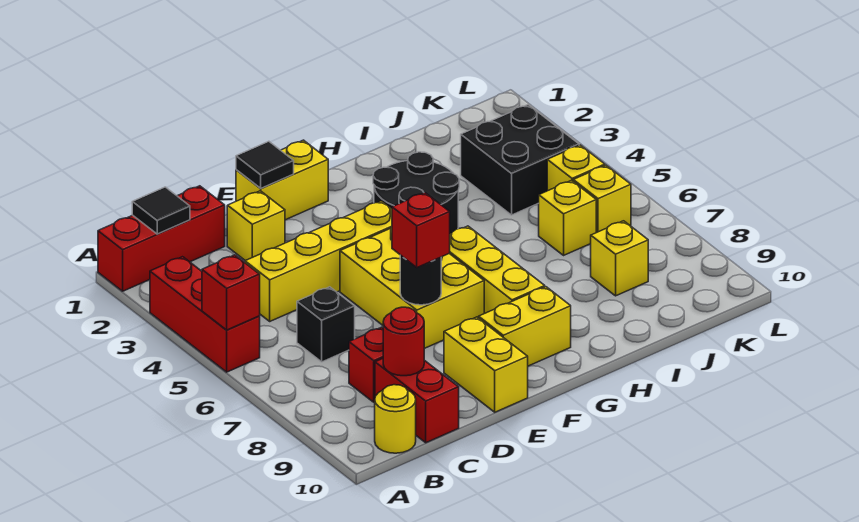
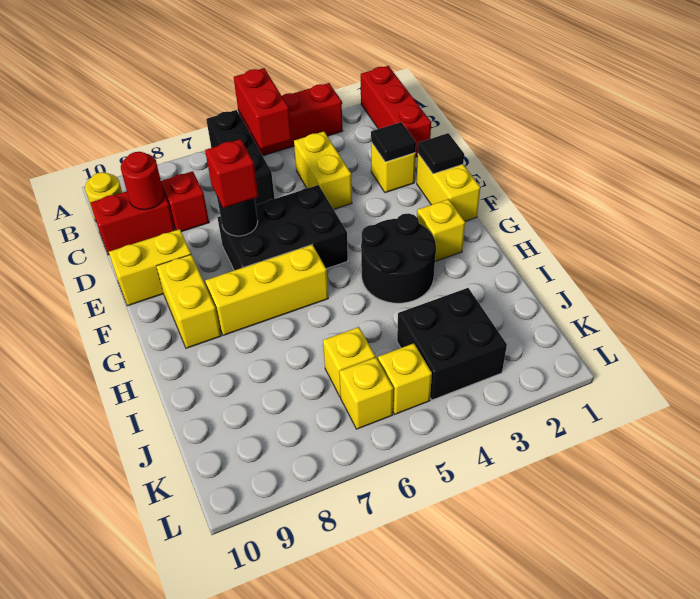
red brick A5 level 2 -> red brick A5:B5 level 2
black tile B1 level 2 -> black tile D2 level 2
yellow brick C4:F4 level 1 -> yellow brick C4:D4 level 1
black brick C6 level 1 -> black brick A6:C6 level 1
yellow brick E5:F7 level 1 -> black brick E5:F7 level 1
yellow brick J8 level 1 -> yellow brick G2 level 1

